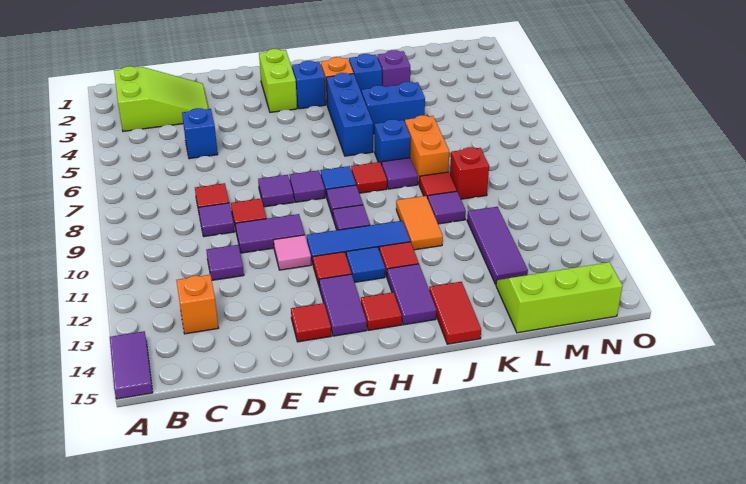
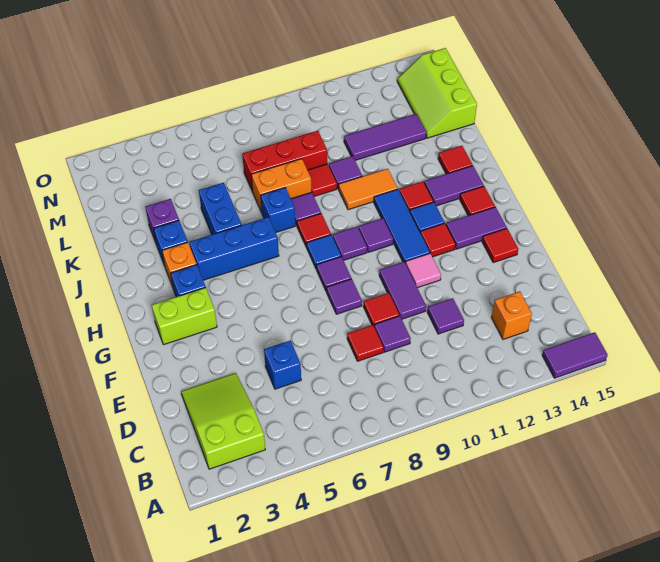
red tile J14:J15 level 1 -> red tile J14 level 1
red brick L9 level 1 -> red brick L7:L9 level 1

